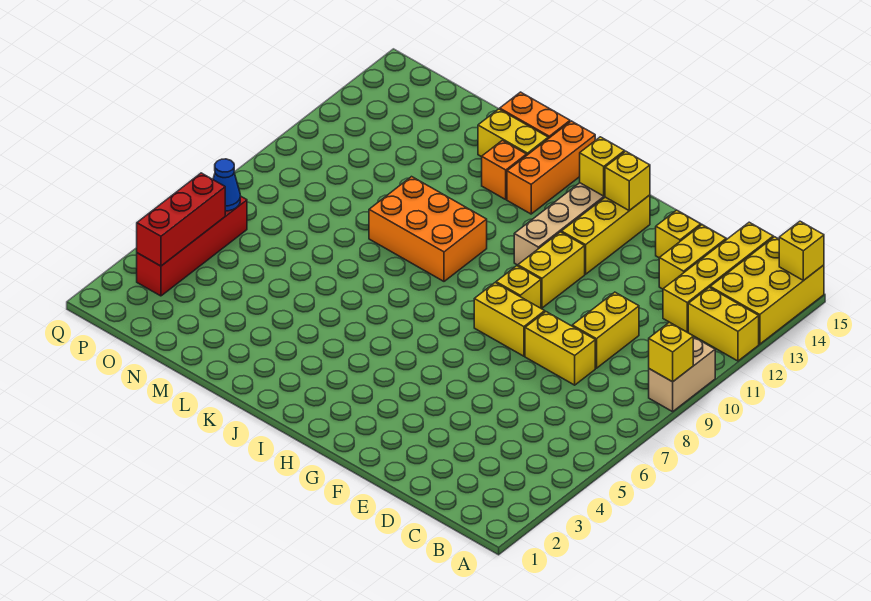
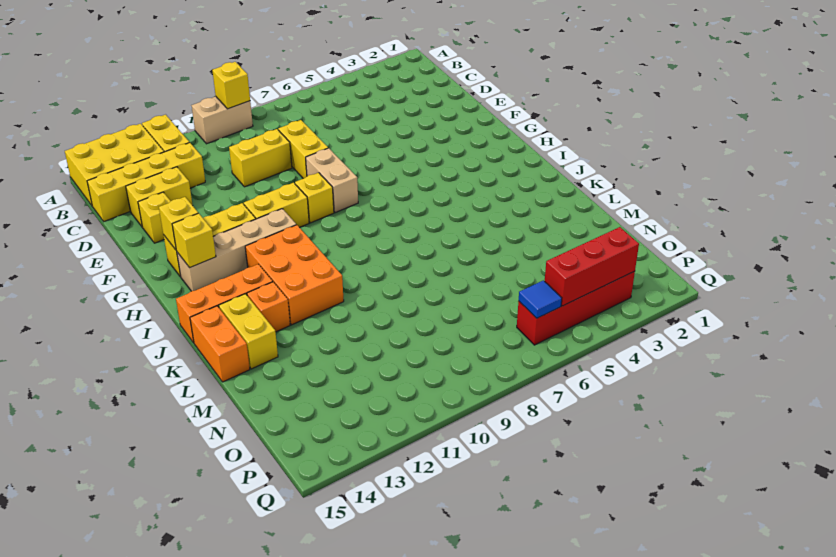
yellow brick A15 level 2 -> none
yellow brick F8:G8 level 1 -> tan brick F8:G8 level 1
orange brick J9:L10 level 1 -> orange brick I11:K12 level 1
blue cone P6 level 2 -> blue tile P6 level 2

